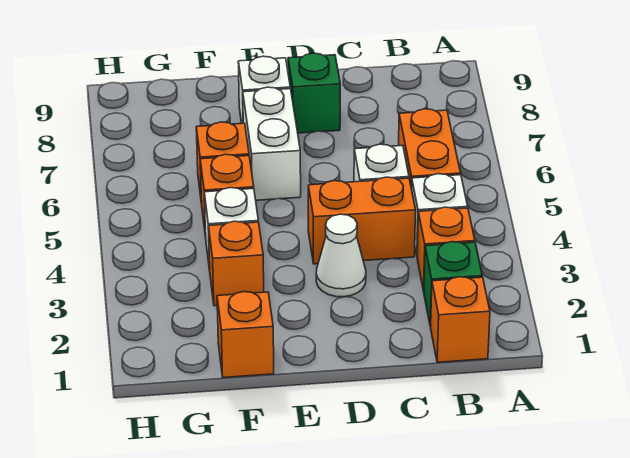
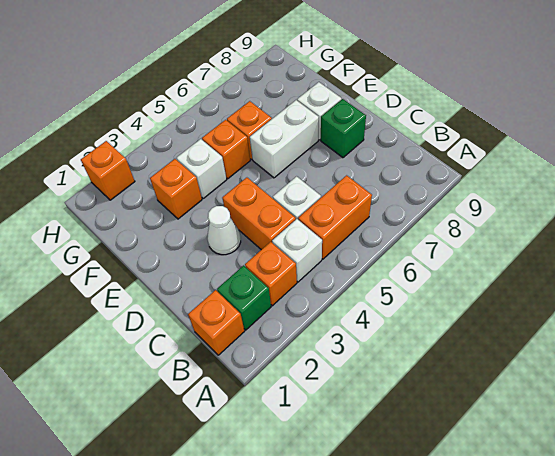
orange brick F1 level 1 -> orange brick H2 level 1

